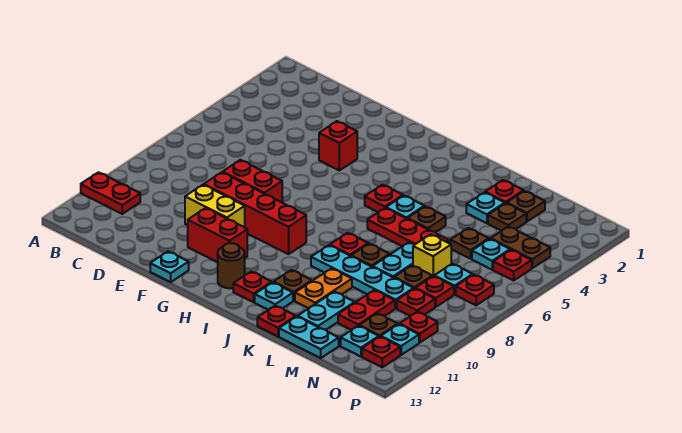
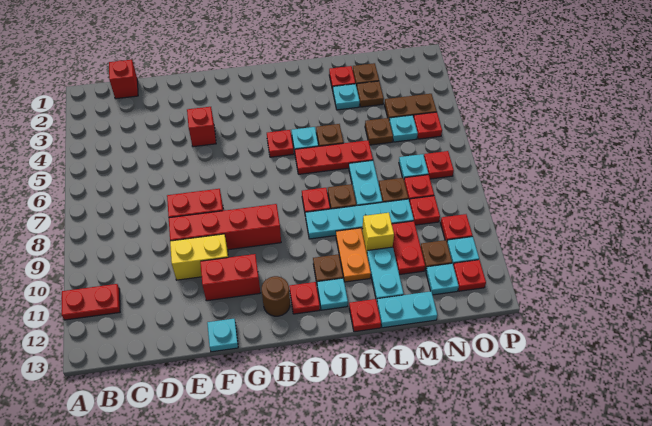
none -> red brick C1 level 1
yellow brick M7 level 1 -> yellow brick L10 level 1

